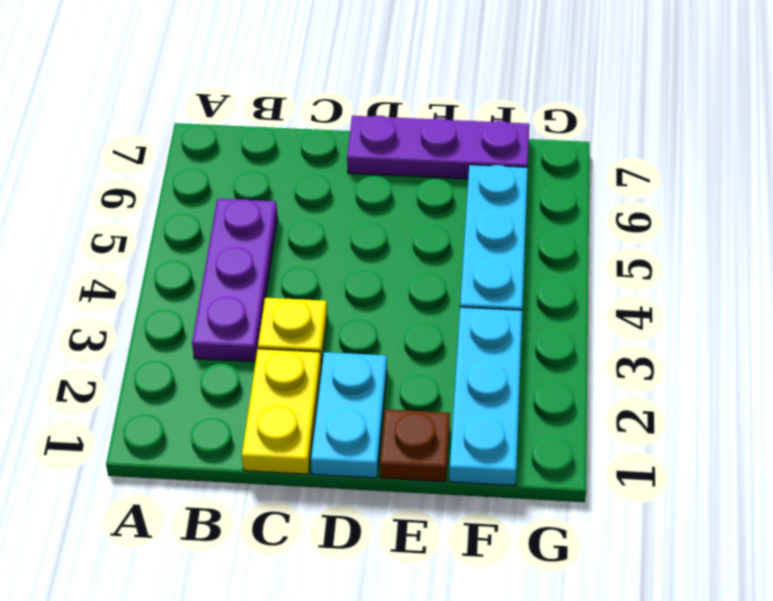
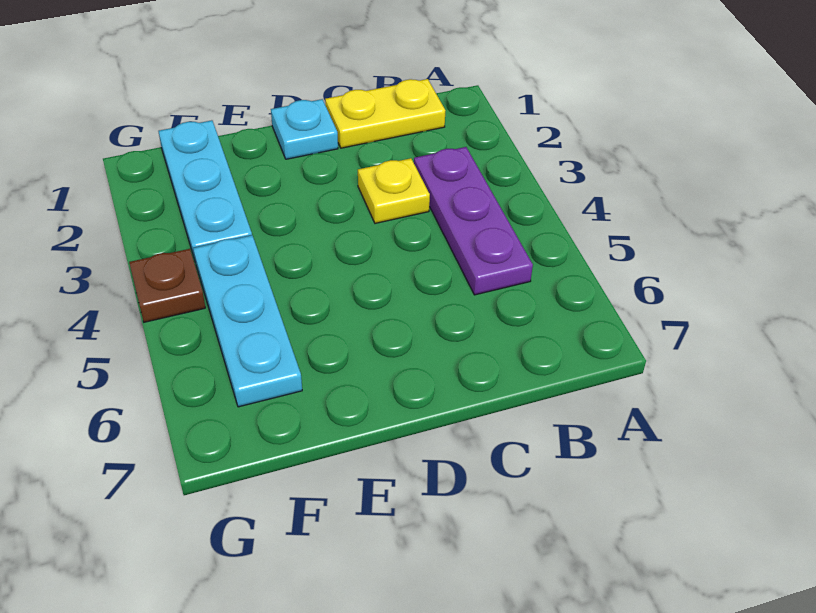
yellow plate C1:C2 level 1 -> yellow plate B1:C1 level 1
cyan plate D1:D2 level 1 -> cyan plate D1 level 1
purple plate D7:F7 level 1 -> none
brown plate E1 level 1 -> brown plate G4 level 1

